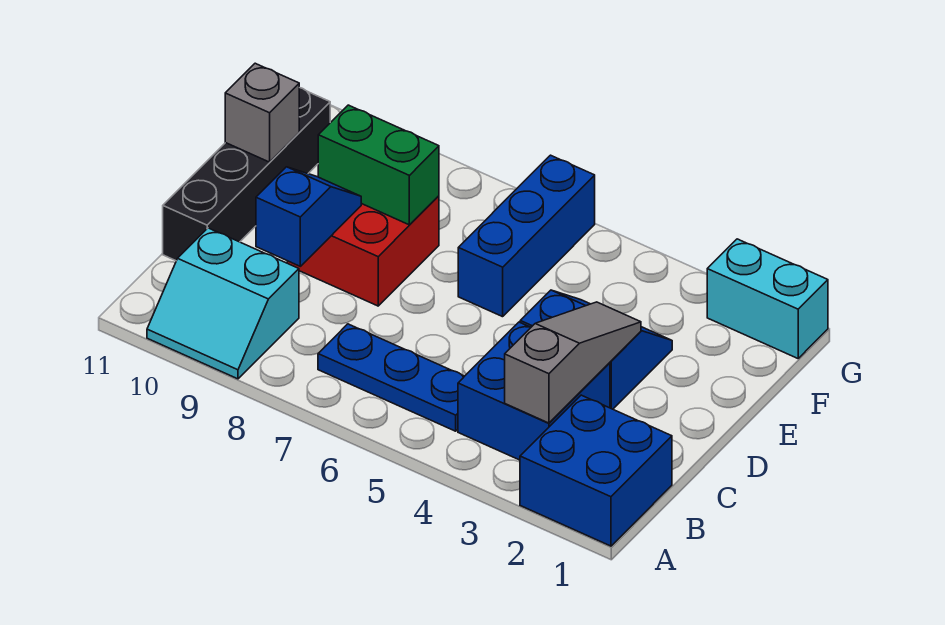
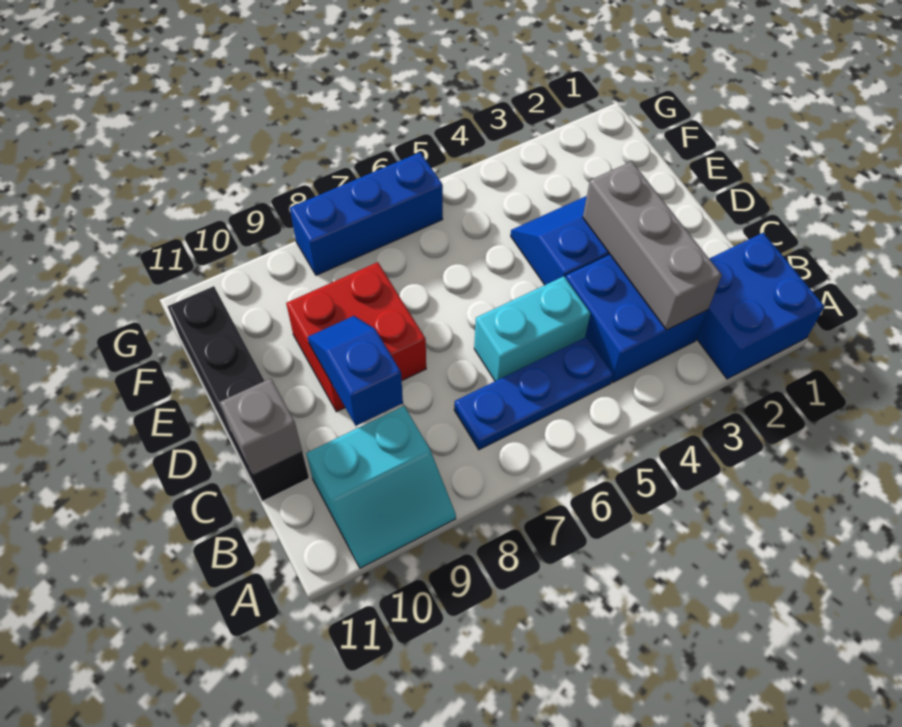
grey slope B3:D3 level 2 top B -> grey brick B3:D3 level 2
blue brick E6:G6 level 1 -> blue brick G6:G8 level 1
green brick E8:E9 level 2 -> none
grey brick E11 level 2 -> grey brick C11 level 2
cyan brick G1:G2 level 1 -> cyan brick C5:C6 level 1

